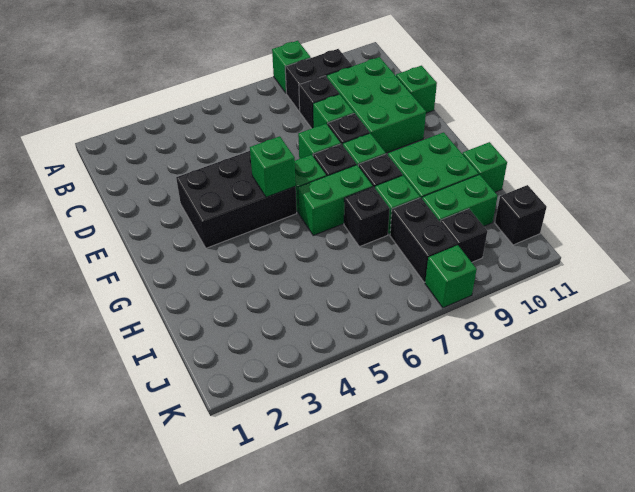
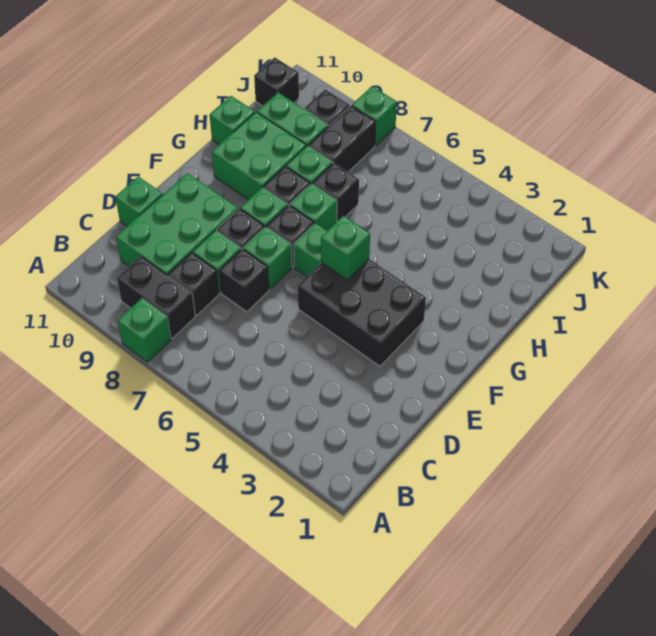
none -> black brick D7 level 1
green brick G6:G7 level 1 -> green brick G7 level 1

